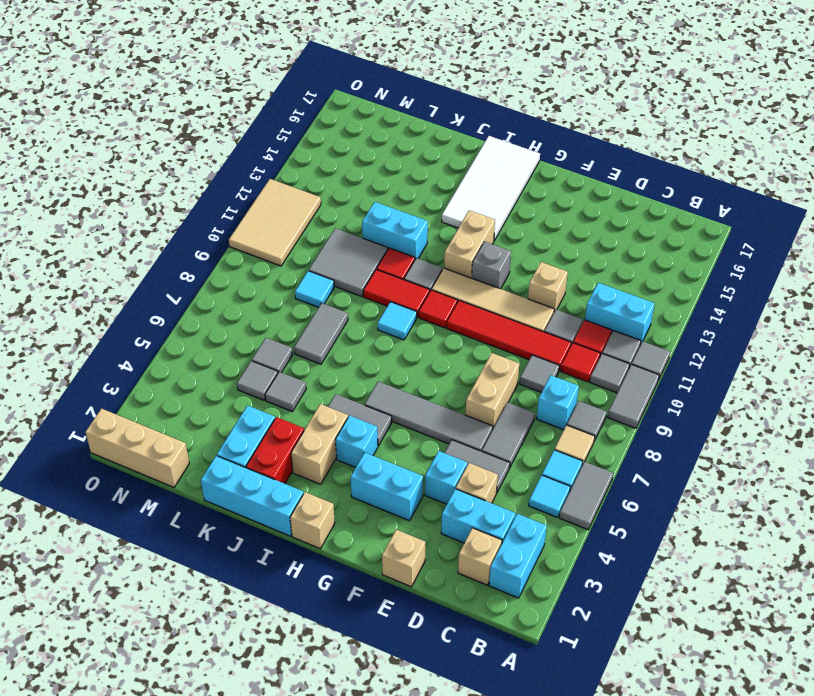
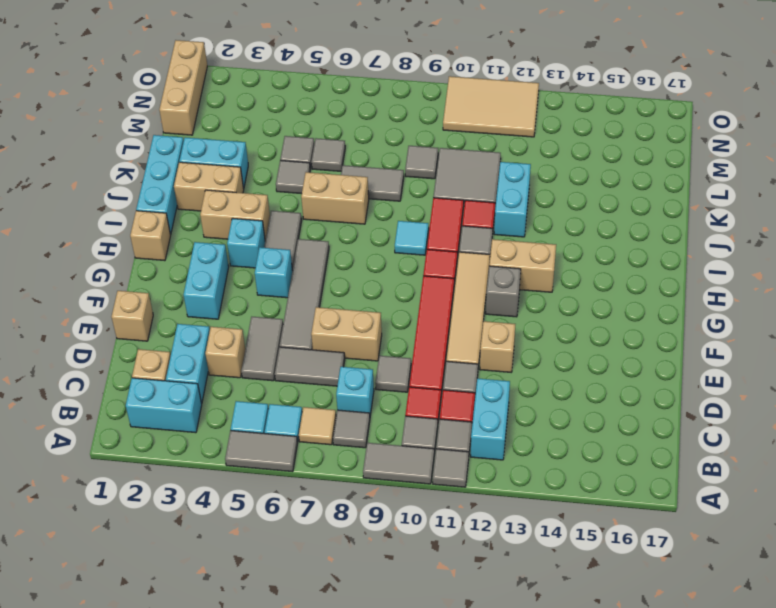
cyan brick E4 level 1 -> cyan brick G5 level 1
white tile H14:I17 level 1 -> none
red brick J2:J3 level 1 -> tan brick J2:J3 level 1
none -> tan brick J6:J7 level 1
cyan tile L9 level 1 -> grey tile L9 level 1

